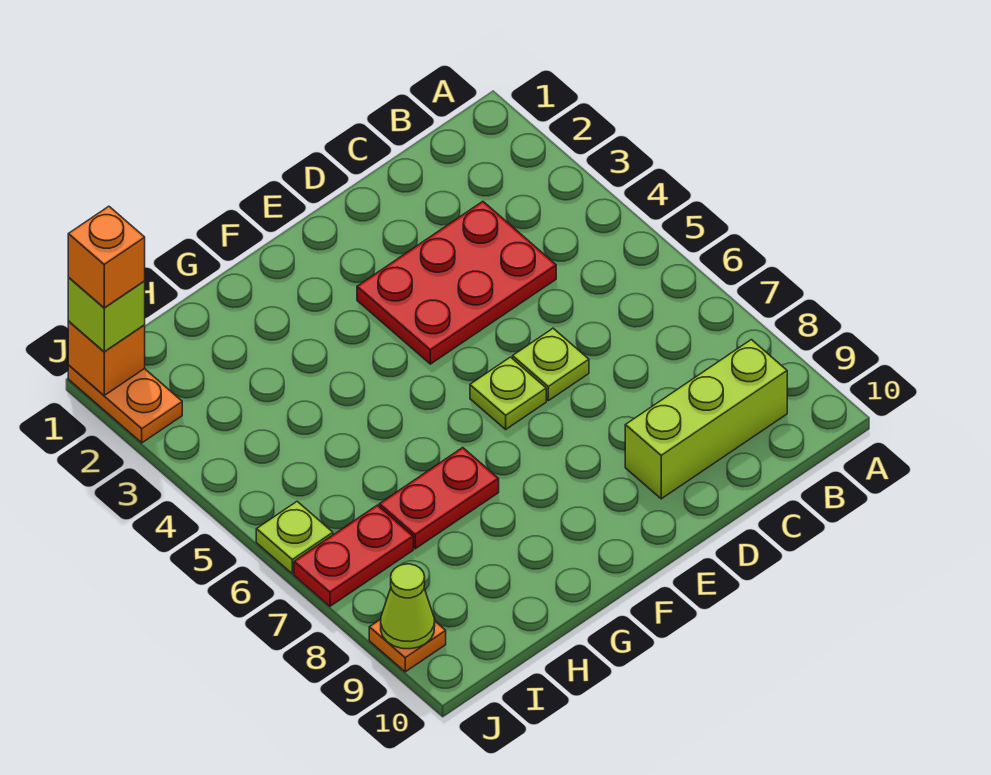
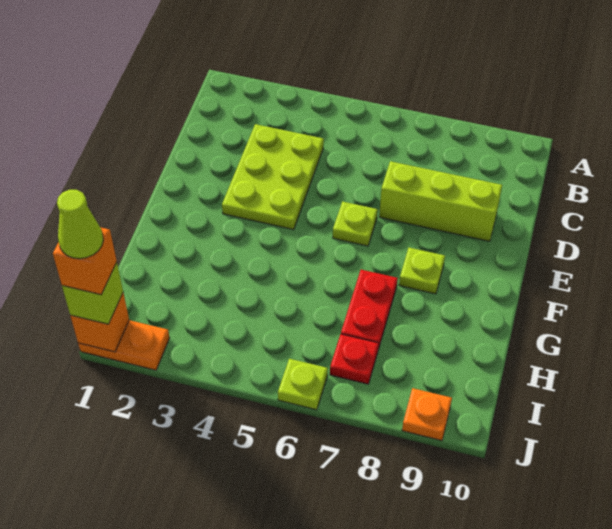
lime brick B9:D9 level 1 -> lime brick D7:D9 level 1
red plate C3:E4 level 1 -> lime plate C3:E4 level 1
lime plate D6 level 1 -> lime plate F8 level 1
red plate I7:J7 level 1 -> red plate I7 level 1
lime cone J9 level 2 -> lime cone J1 level 5

